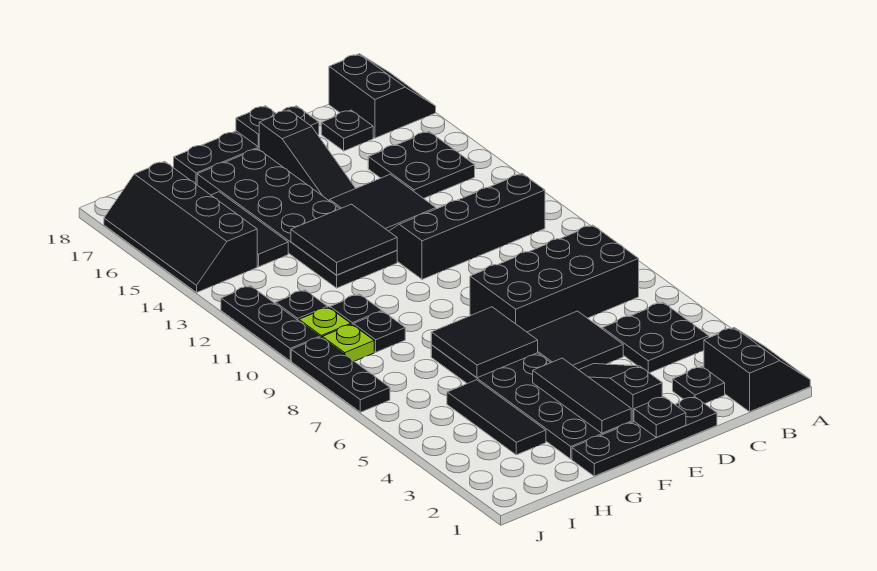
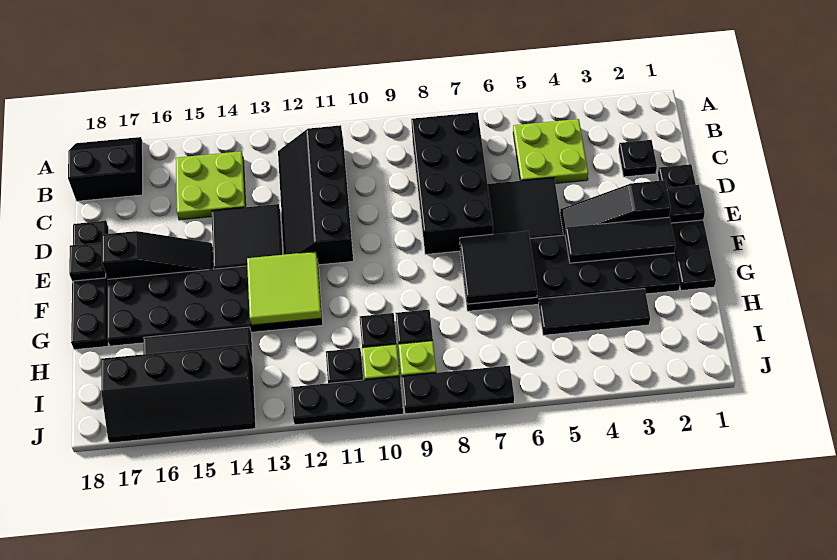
black slope A1:B2 level 1 top B -> none
black plate B4:C5 level 1 -> lime plate B4:C5 level 1
black plate B14:C15 level 1 -> lime plate B14:C15 level 1
black plate C17 level 1 -> none
black tile F12:G13 level 2 -> lime tile F12:G13 level 2

